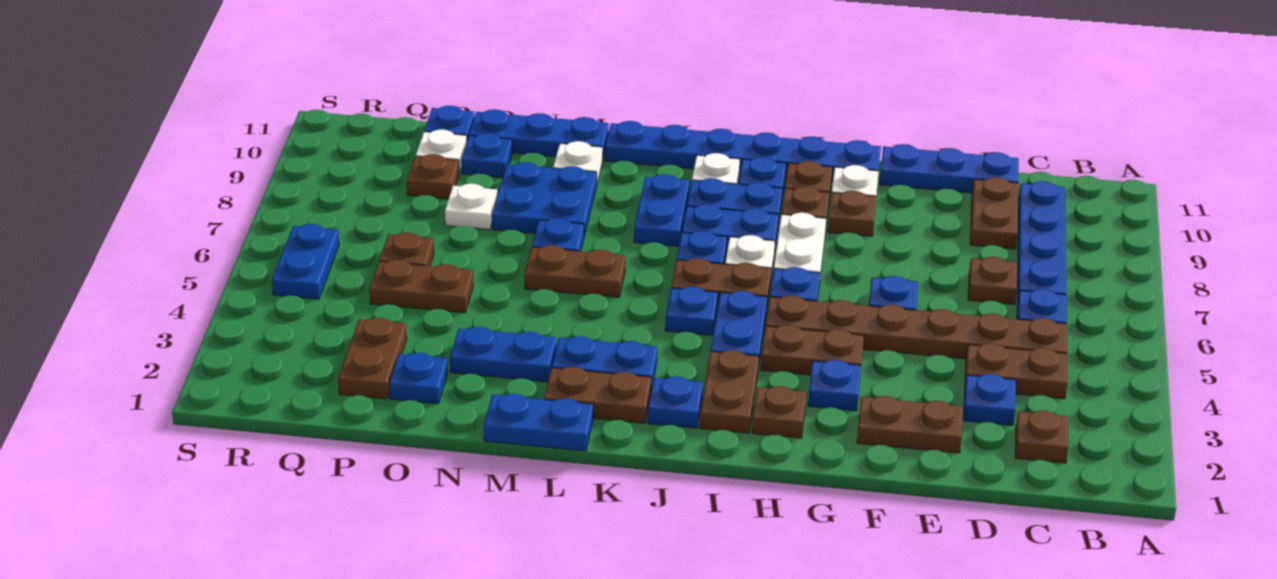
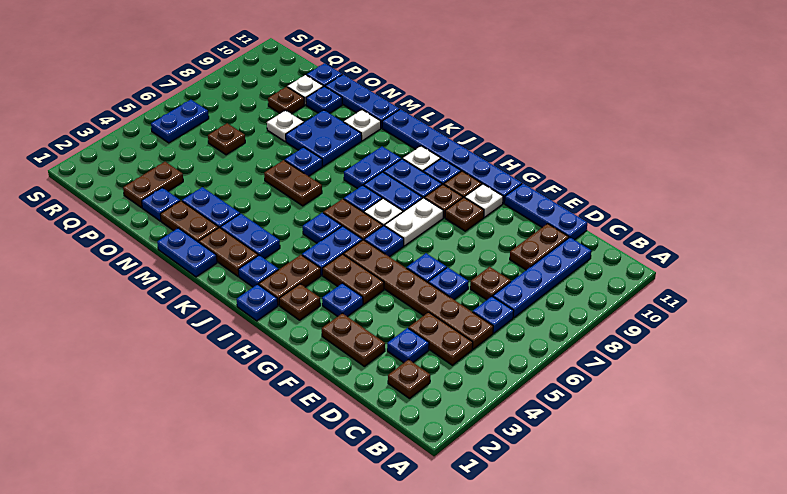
none -> blue plate E6 level 1
none -> blue plate I1 level 1
brown plate O5:P5 level 1 -> brown plate M2:N2 level 1

